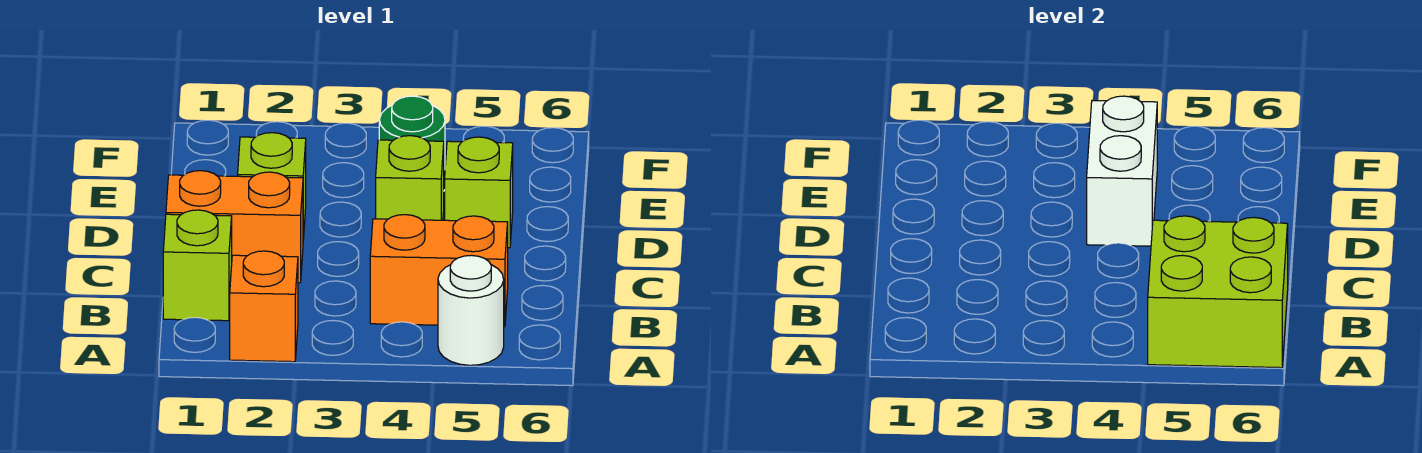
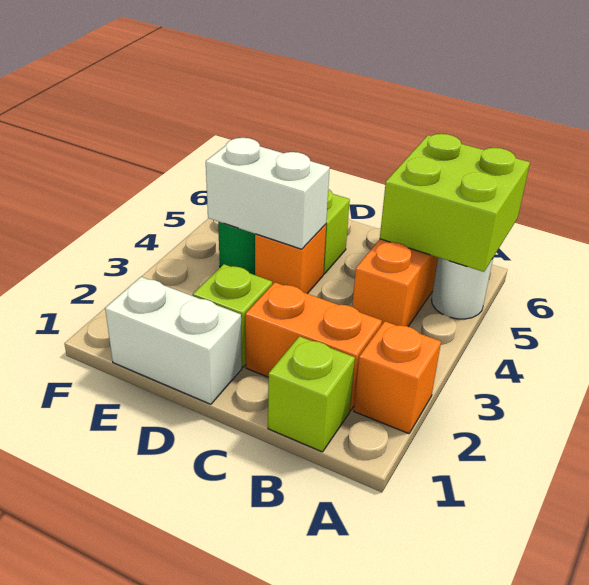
orange brick C1:C2 level 1 -> orange brick B2:C2 level 1
none -> white brick D1:E1 level 1
lime brick D4 level 1 -> orange brick D4 level 1

